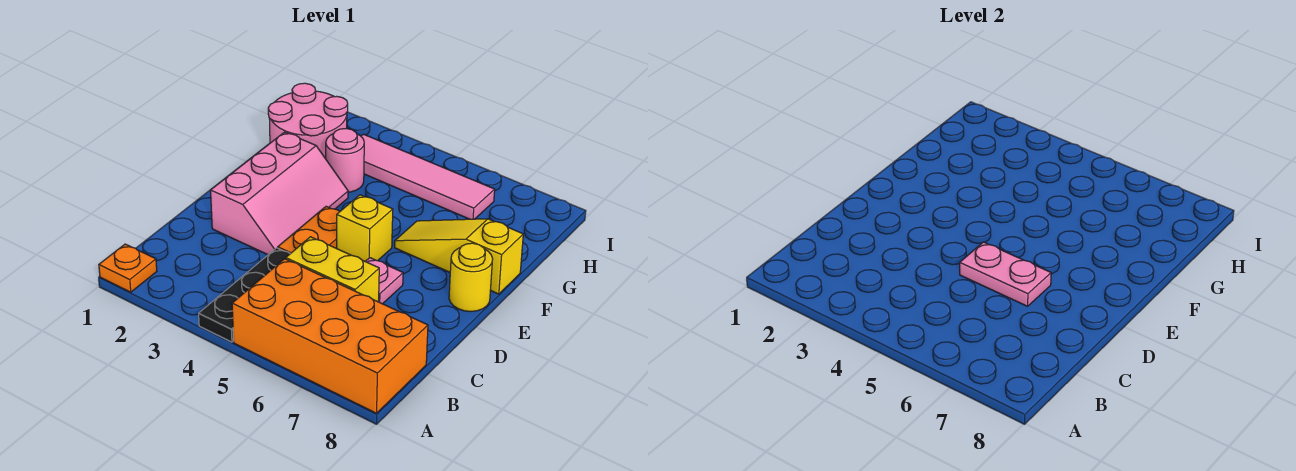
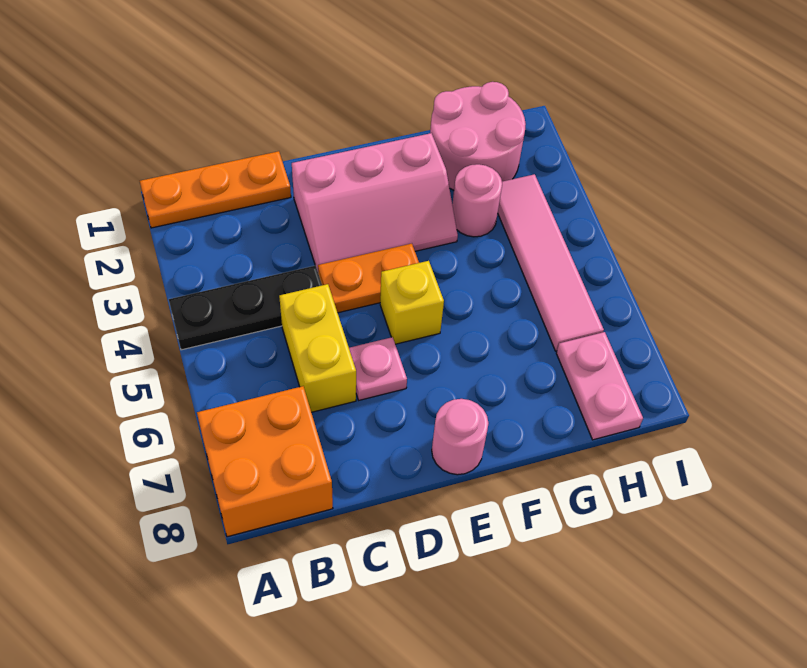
orange plate A1 level 1 -> orange plate A1:C1 level 1
orange brick A5:B8 level 1 -> orange brick A7:B8 level 1
pink plate D5:D6 level 2 -> pink plate H7:H8 level 1
yellow round brick E8 level 1 -> pink round brick E8 level 1
yellow slope F6:F8 level 1 top 8 -> none

